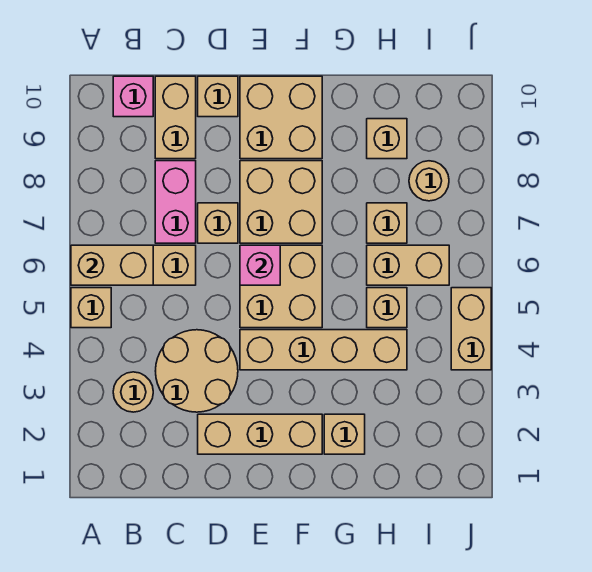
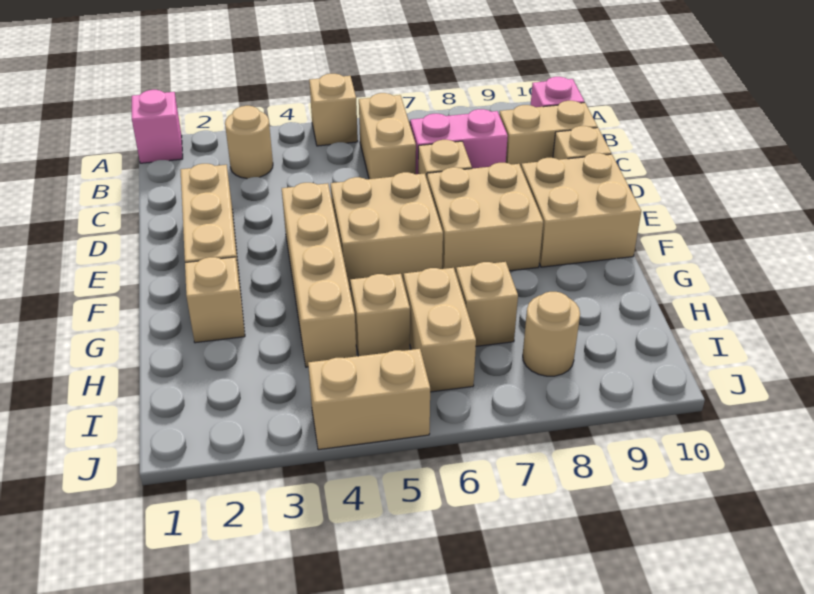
tan brick A6:B6 level 2 -> none
tan round brick C3:D4 level 1 -> none
pink brick E6 level 2 -> pink brick A1 level 1
tan brick H9 level 1 -> none

